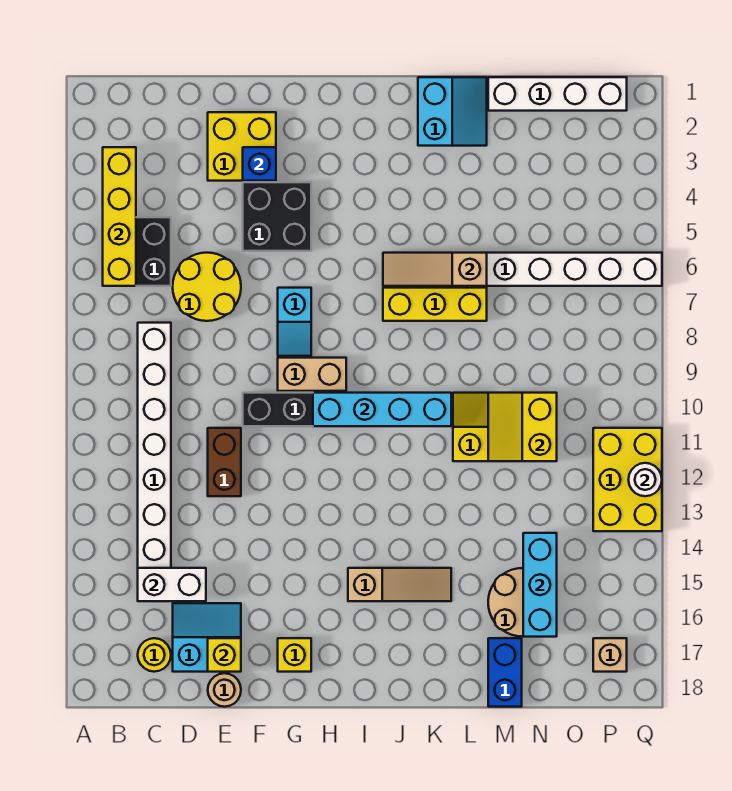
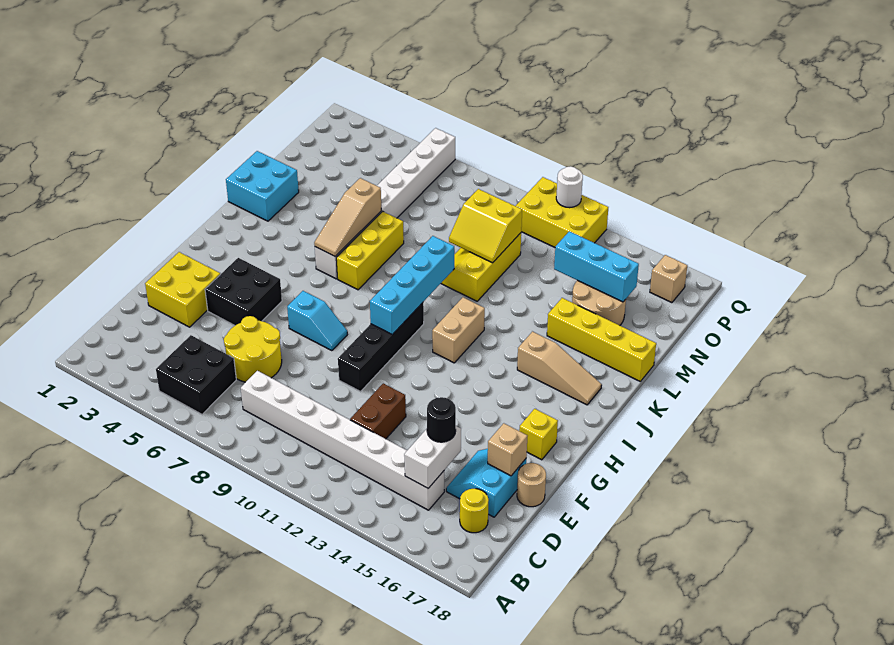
yellow brick B3:B6 level 2 -> yellow brick L15:L18 level 1
none -> black round brick D15 level 3
brown brick E11:E12 level 1 -> brown brick D12:E12 level 1
yellow brick E17 level 2 -> tan brick E17 level 2
blue brick F3 level 2 -> none
tan brick G9:H9 level 1 -> tan brick I12:J12 level 1
tan slope I15:K15 level 1 top I -> tan slope J15:J17 level 1 top 15
cyan slope K1:L2 level 1 top K -> cyan brick K1:L2 level 1
white brick M1:P1 level 1 -> none
blue brick M17:M18 level 1 -> none

